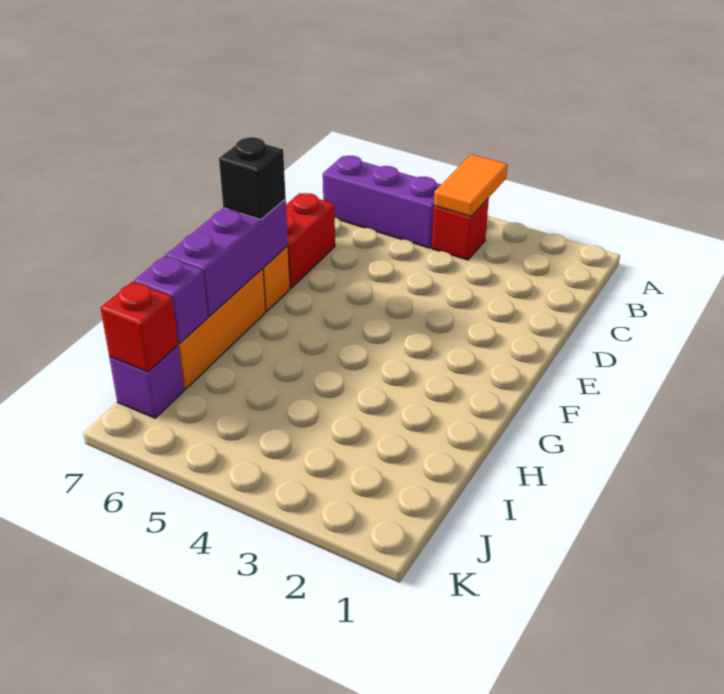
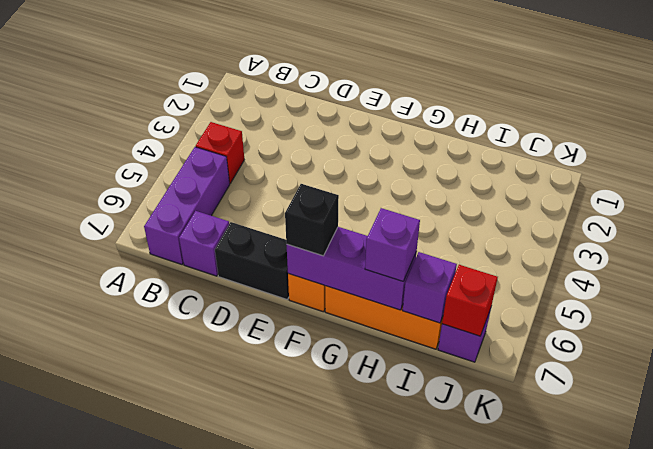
orange tile A4:B4 level 2 -> none
none -> purple brick C7 level 1
red brick D7:E7 level 1 -> black brick D7:E7 level 1
none -> purple brick H7 level 3

